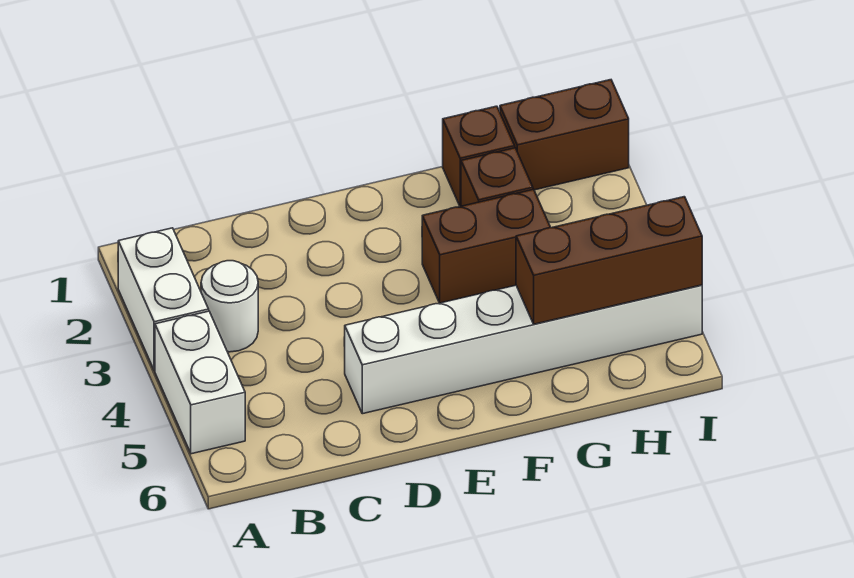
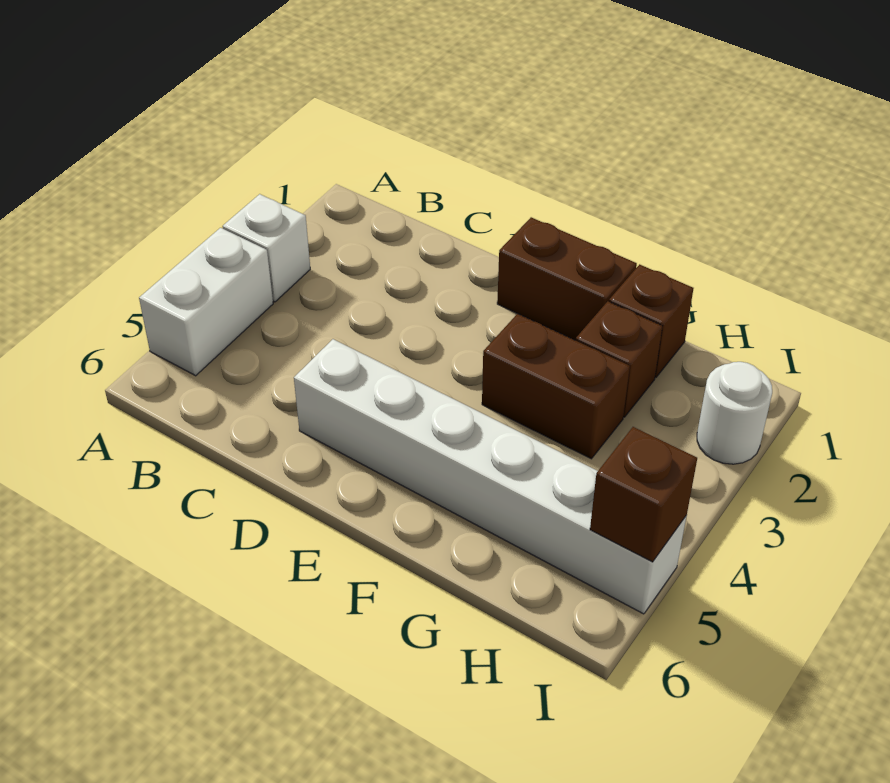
white brick A2:A3 level 1 -> white brick A3 level 1
white round brick B3 level 1 -> white round brick I2 level 1
brown brick G5:I5 level 2 -> brown brick I5 level 2
brown brick H1:I1 level 1 -> brown brick E1:F1 level 1

